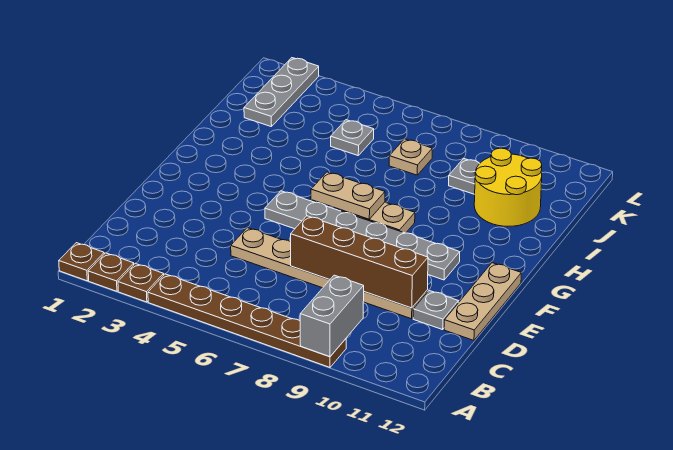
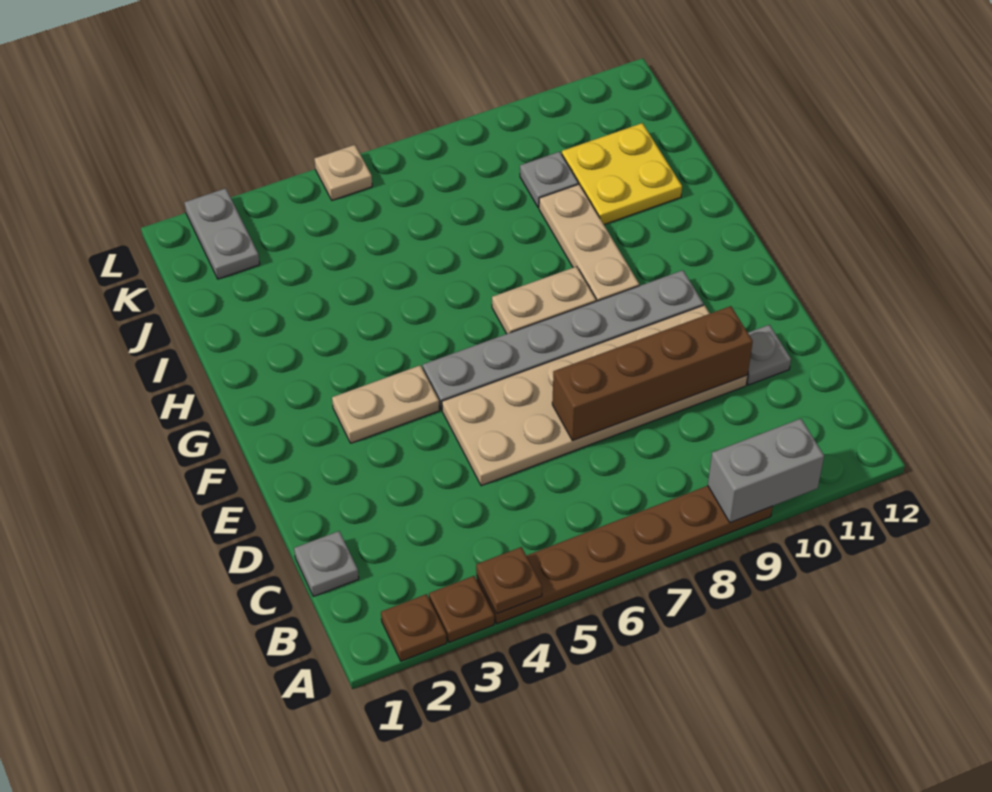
brown plate A1 level 1 -> brown plate A4 level 2
grey brick A9:B9 level 2 -> grey brick A9:A10 level 2
tan plate D5:D10 level 1 -> tan plate D5:E10 level 1
tan plate D12:F12 level 1 -> tan plate G9:I9 level 1
tan plate G6:G7 level 2 -> tan plate F3:F4 level 1
yellow round brick I10:J11 level 1 -> yellow plate I10:J11 level 1
grey plate J2:L2 level 1 -> grey plate K2:L2 level 1
grey plate J5 level 1 -> grey plate C1 level 1
tan plate J7 level 1 -> tan plate L5 level 1

